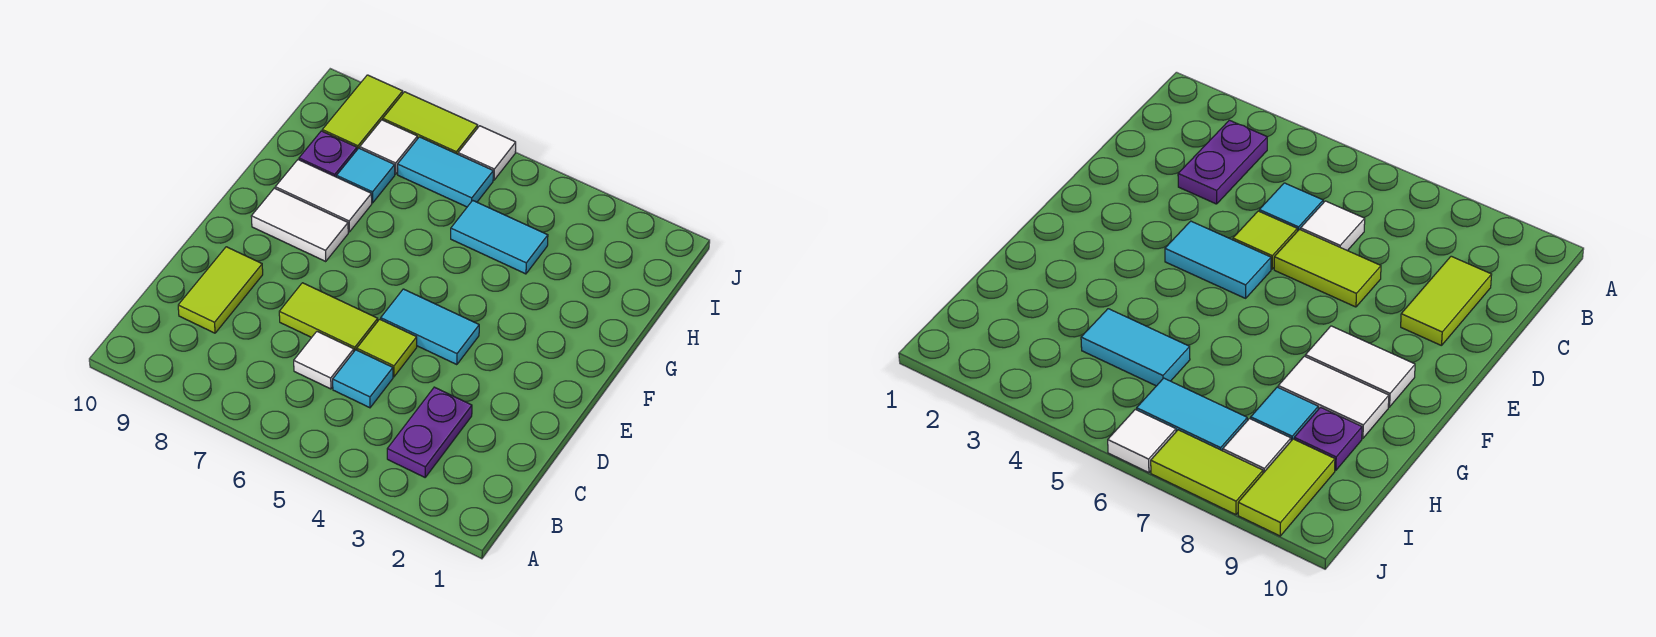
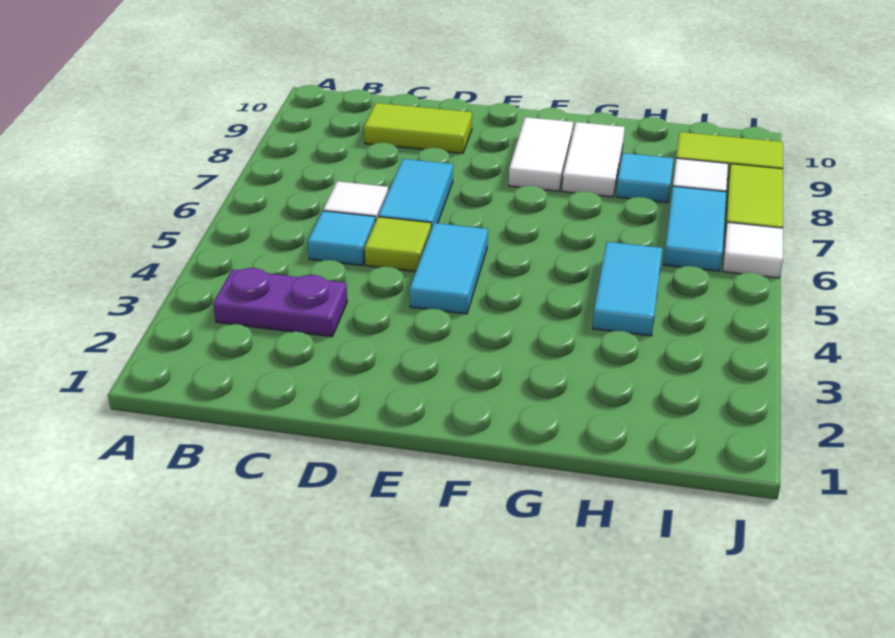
lime tile D6:D7 level 1 -> cyan tile D6:D7 level 1
purple plate H9 level 1 -> none

